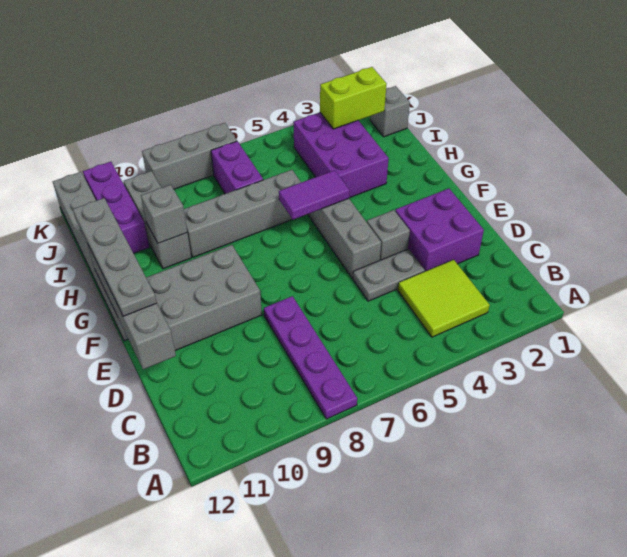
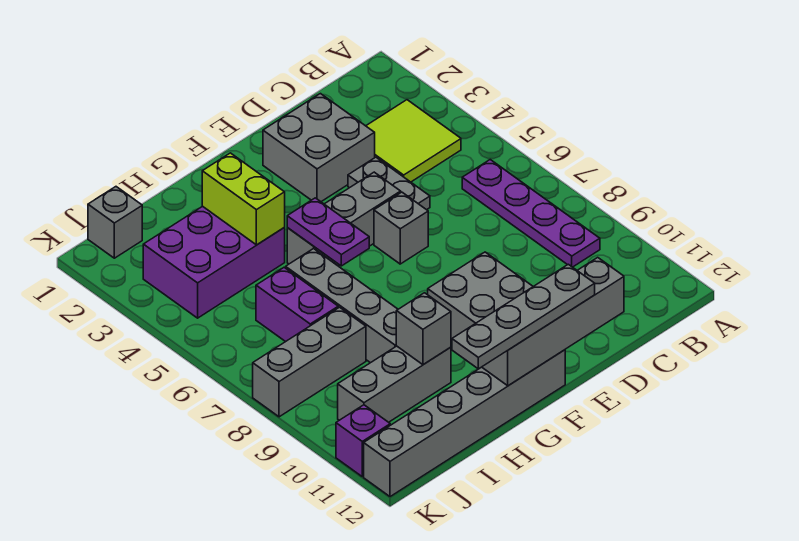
purple plate A8:D8 level 1 -> purple plate B6:B9 level 1
purple brick D2:E3 level 1 -> grey brick D2:E3 level 1
grey brick E4 level 1 -> grey brick E6 level 1
purple tile G5:G6 level 2 -> purple plate G5:G6 level 2
purple brick I7:J7 level 1 -> purple brick I6:I7 level 1
purple brick I11:K11 level 1 -> purple brick K11 level 1
lime brick J2:J3 level 2 -> lime brick H3:H4 level 2
grey brick K7:K9 level 1 -> grey brick I8:K8 level 1

